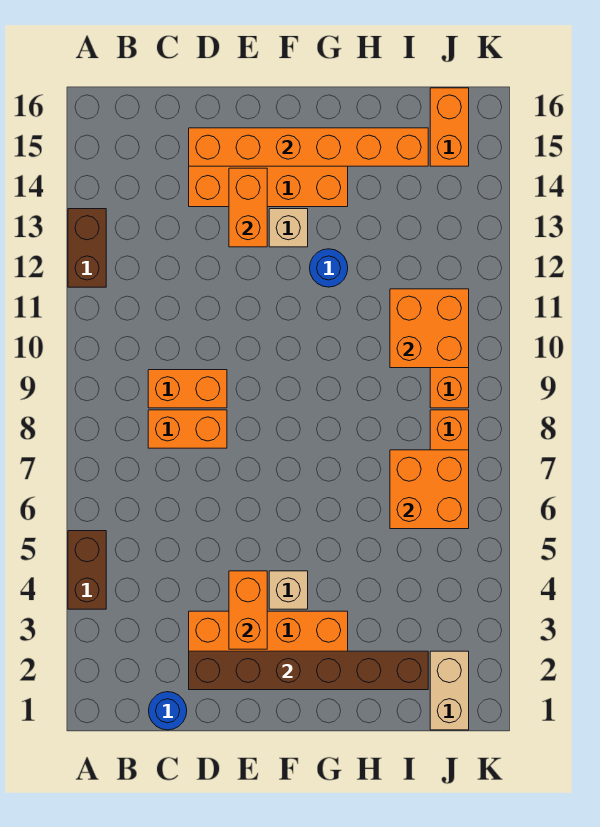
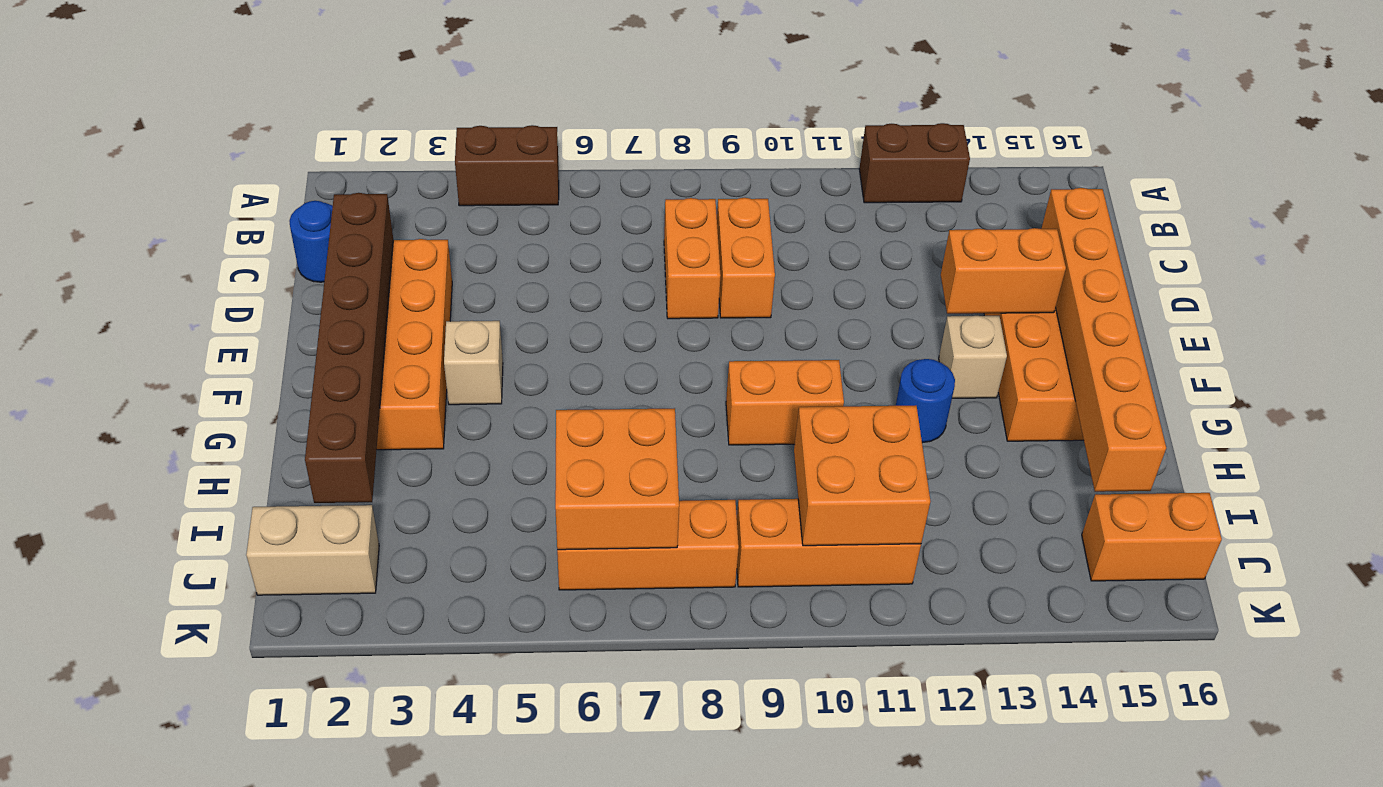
orange brick E3:E4 level 2 -> orange brick G9:G10 level 1

